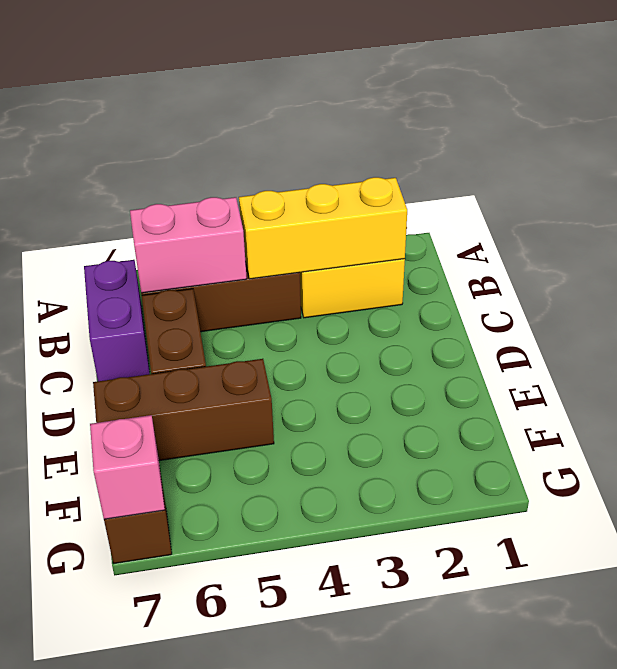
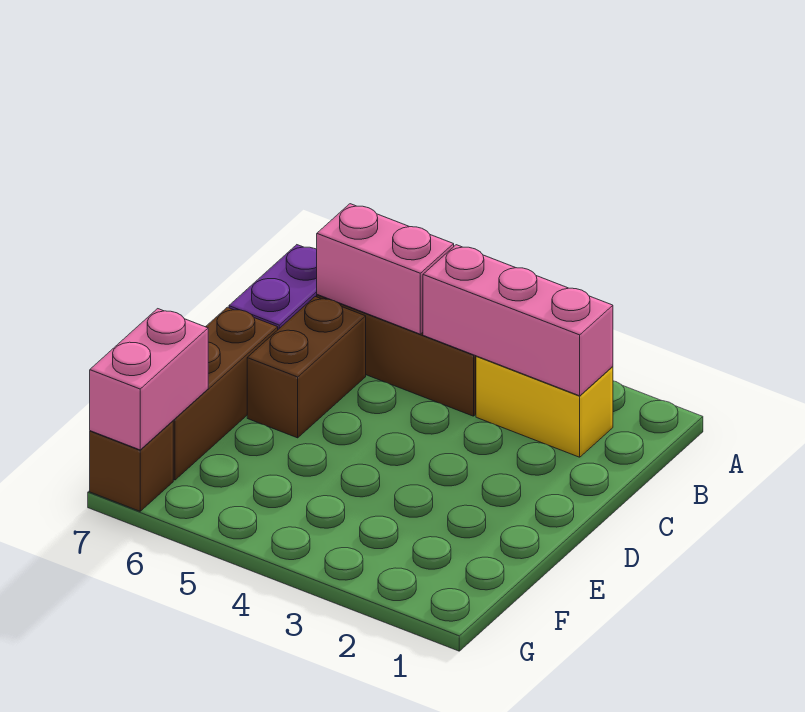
yellow brick B2:B4 level 2 -> pink brick B2:B4 level 2
brown brick E5:E7 level 1 -> brown brick D7:F7 level 1
pink brick G7 level 2 -> pink brick F7:G7 level 2

